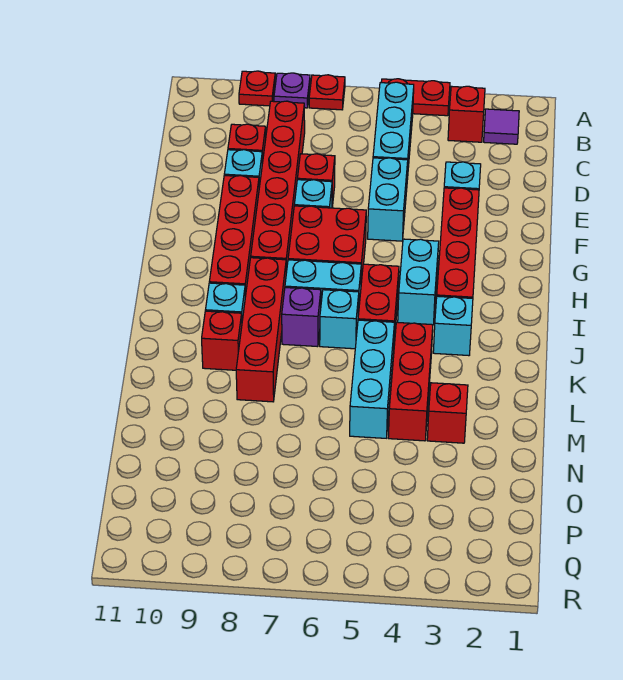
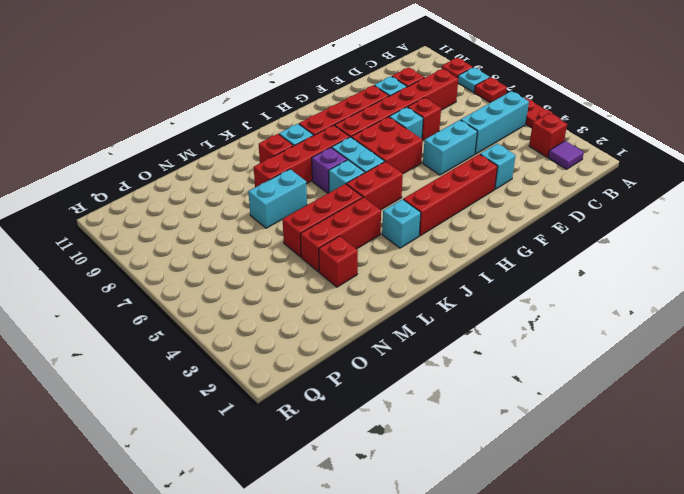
purple plate A8 level 1 -> cyan plate A8 level 1
cyan brick H4:I4 level 1 -> cyan brick L7:M7 level 1
cyan brick K5:M5 level 1 -> red brick K5:M5 level 1

